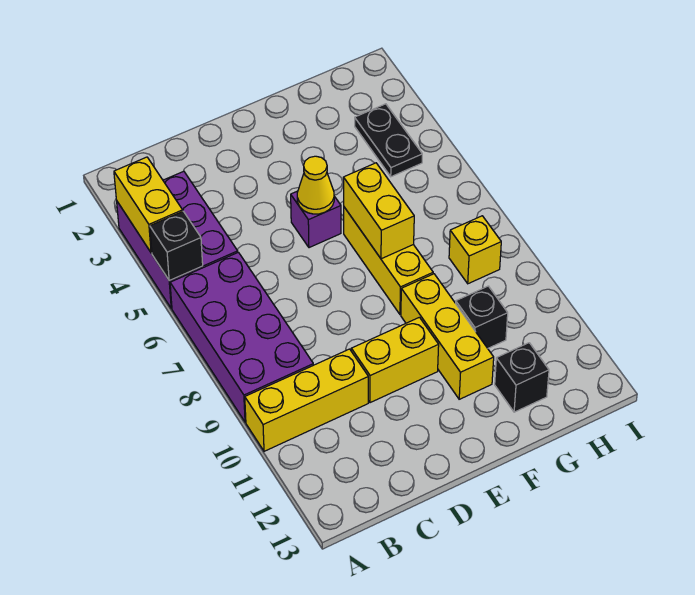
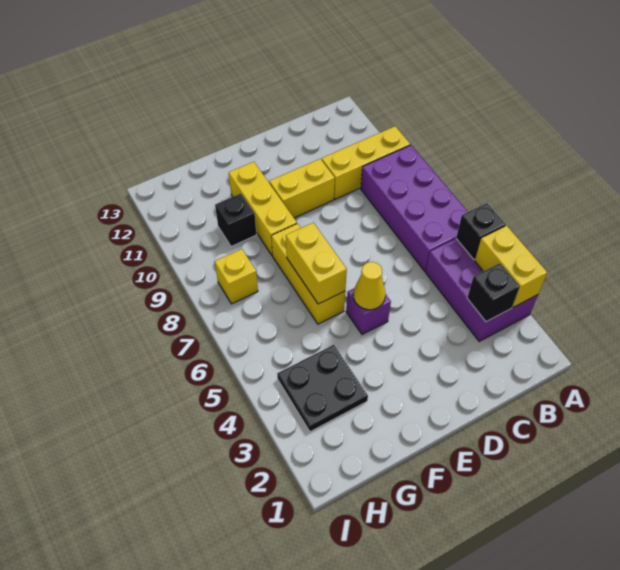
black brick G12 level 1 -> black brick B3 level 2
black plate H3:H4 level 1 -> black plate G3:H4 level 1

